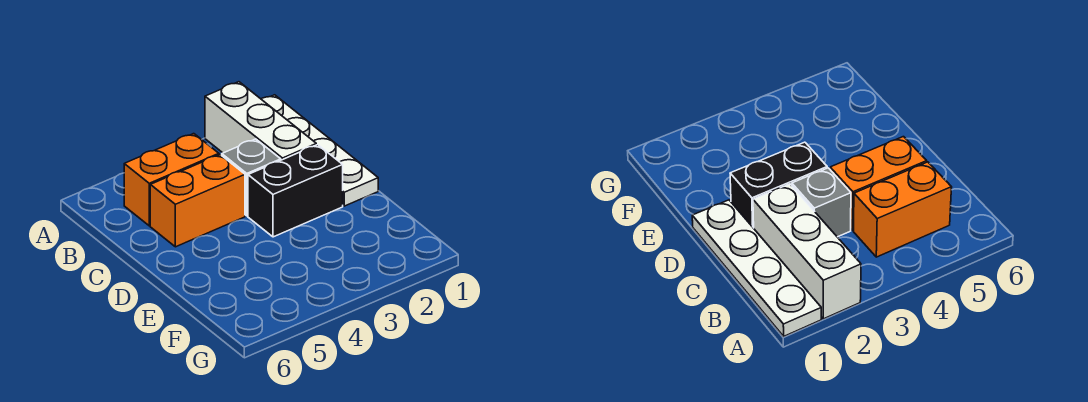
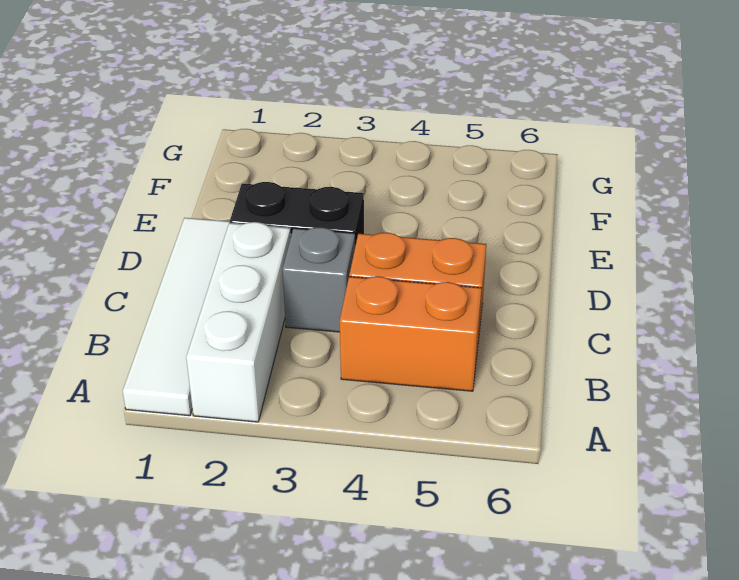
white plate A1:D1 level 1 -> white tile A1:D1 level 1

